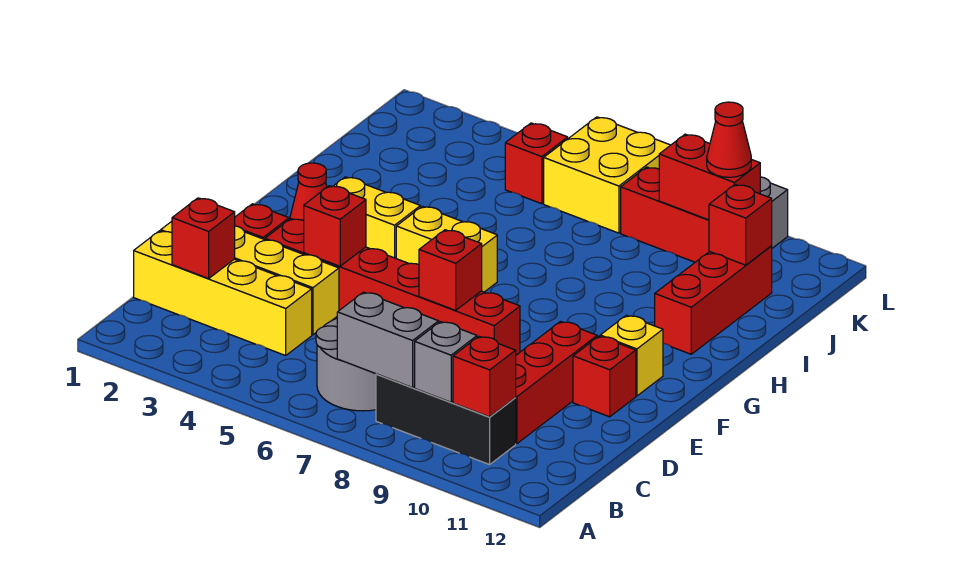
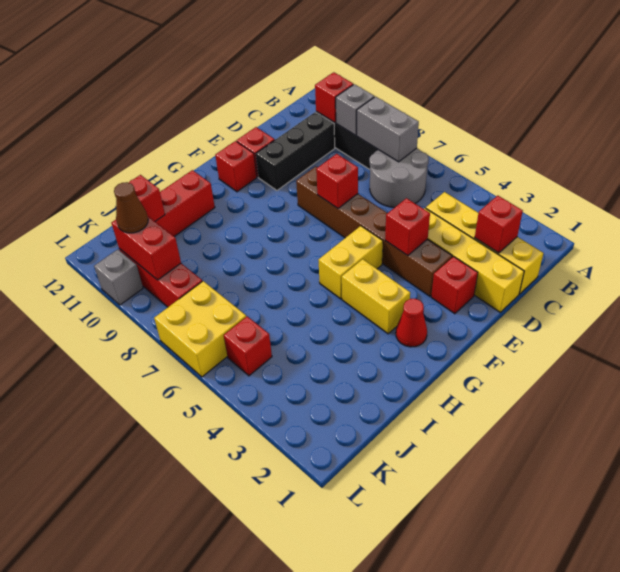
red brick C10:E10 level 1 -> black brick C10:E10 level 1
red brick E3:E8 level 1 -> brown brick E3:E8 level 1
yellow brick F11 level 1 -> red brick F11 level 1
yellow brick G5:G6 level 1 -> yellow brick F5:G5 level 1
red cone K10 level 3 -> brown cone K10 level 3

